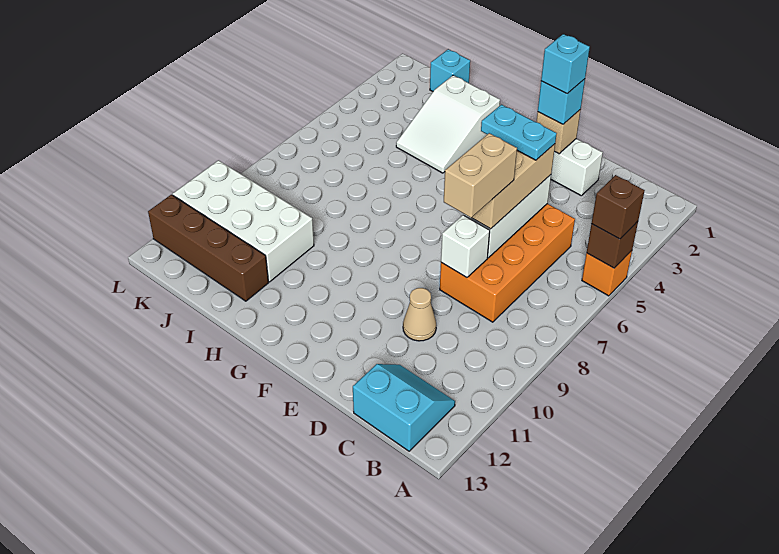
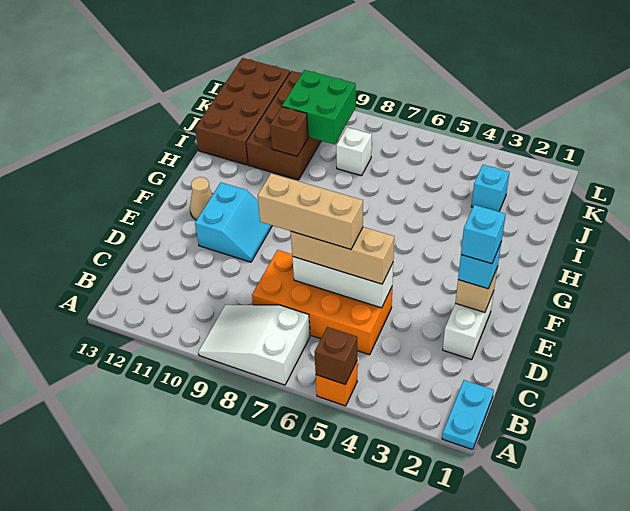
brown brick A5 level 3 -> brown brick I10 level 2
cyan slope B12:C13 level 1 top 13 -> cyan slope E10:F11 level 1 top 11
cyan plate D5:E5 level 4 -> cyan plate A1:B1 level 1
tan brick D7:D8 level 4 -> tan brick D6:D8 level 4
white brick D8 level 2 -> white brick J8 level 1
tan cone D10 level 1 -> tan cone F12 level 1
white slope H2:I4 level 1 top 2 -> white slope A7:B9 level 1 top 7
white brick I10:L11 level 1 -> brown brick I10:L11 level 1
brown brick I12:L12 level 1 -> brown brick I12:L13 level 1
cyan brick J1 level 1 -> cyan brick J3 level 1
none -> green brick J9:K10 level 2

